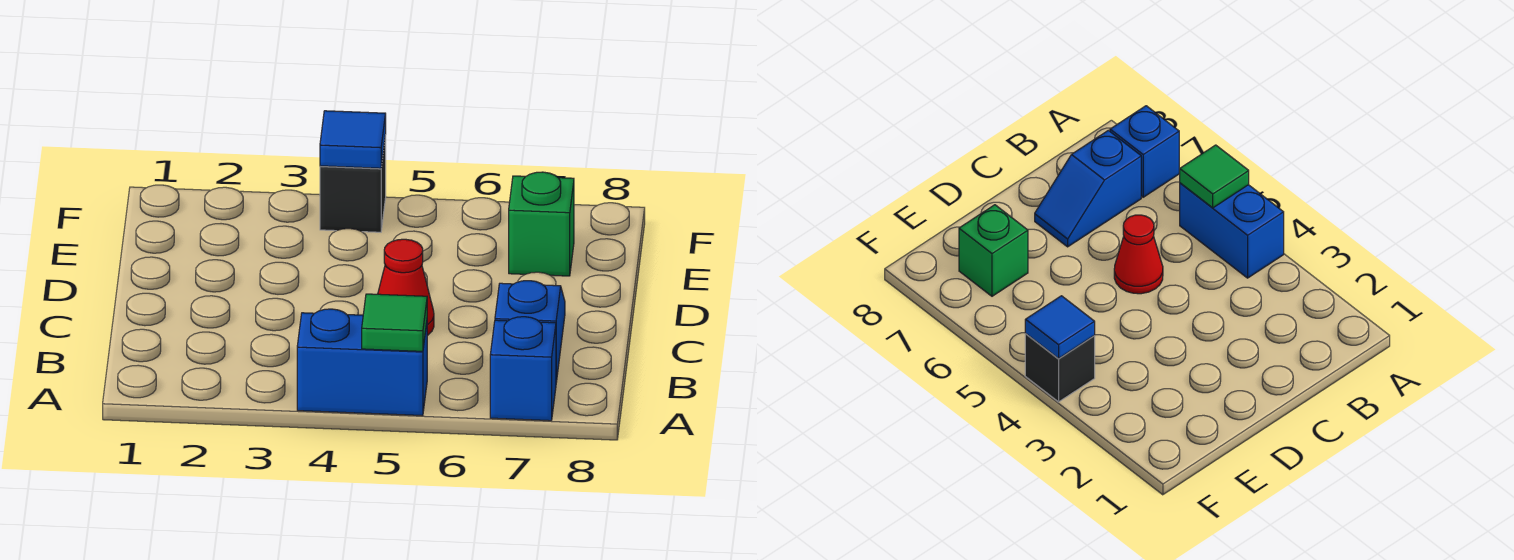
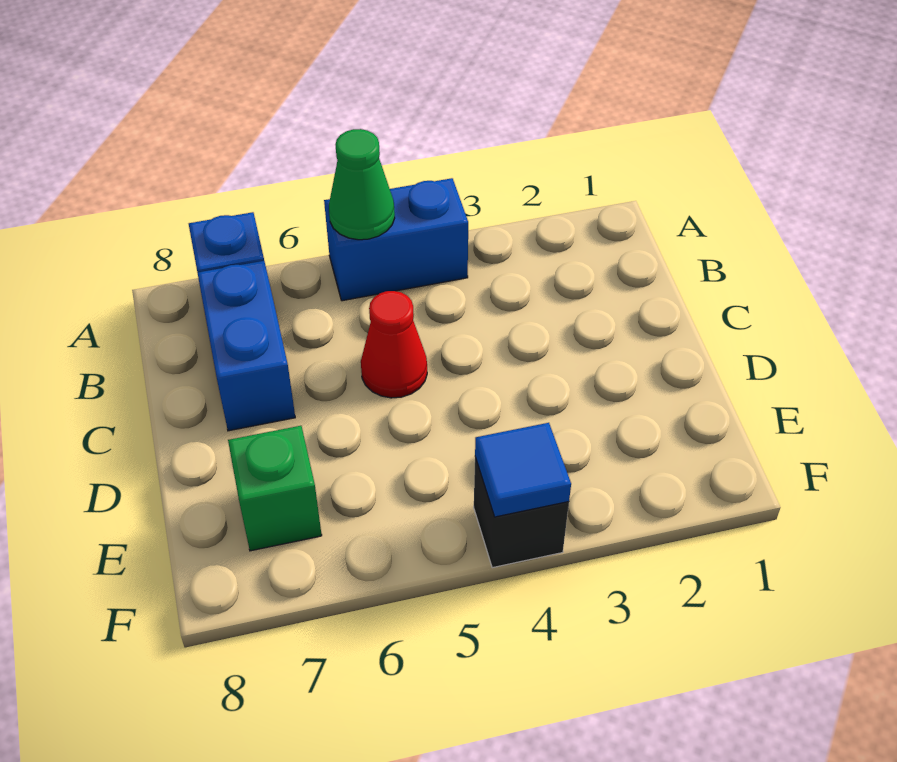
green tile A5 level 2 -> green cone A5 level 2
blue slope B7:C7 level 1 top B -> blue brick B7:C7 level 1

